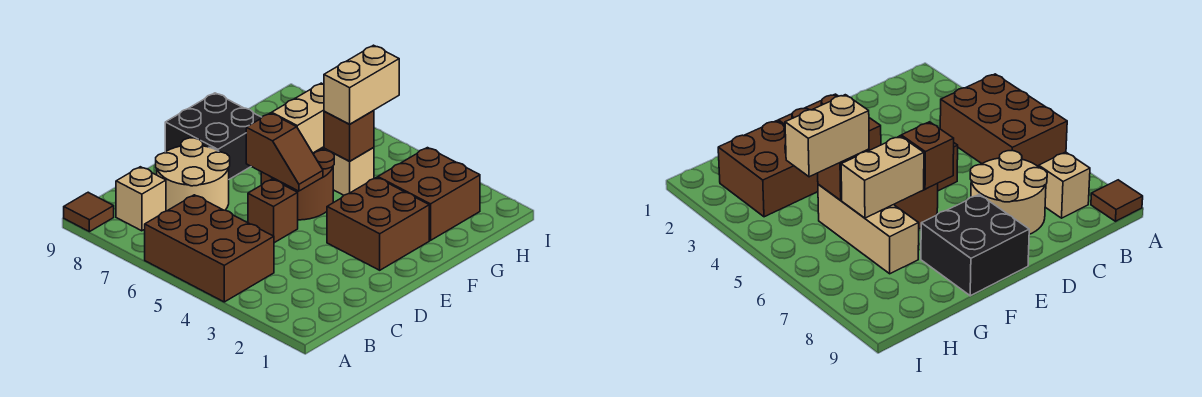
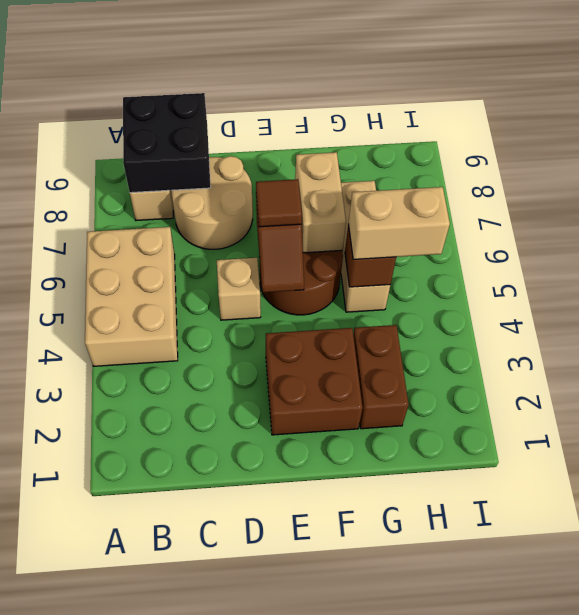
brown brick A4:B6 level 1 -> tan brick A4:B6 level 1
brown tile A9 level 1 -> brown tile E6 level 3
brown brick D5 level 1 -> tan brick D5 level 1
black brick E8:F9 level 1 -> black brick B8:C9 level 2
tan brick F6:G6 level 2 -> tan brick F6:F7 level 2
brown brick G2:H3 level 1 -> brown brick G2:G3 level 1

